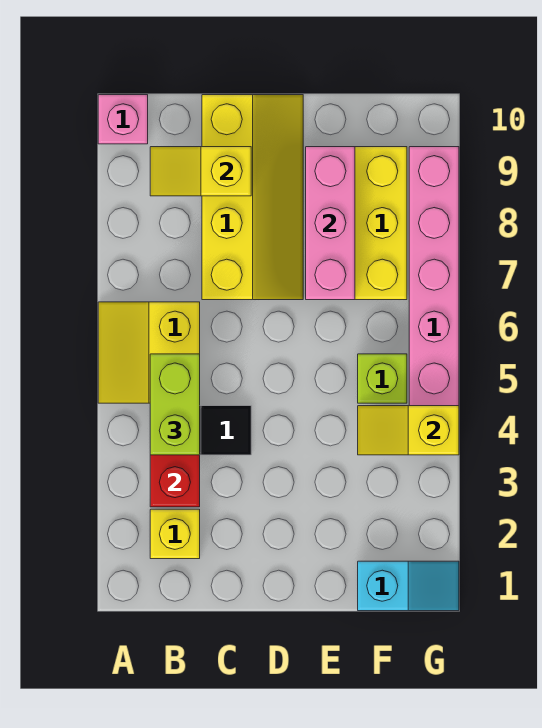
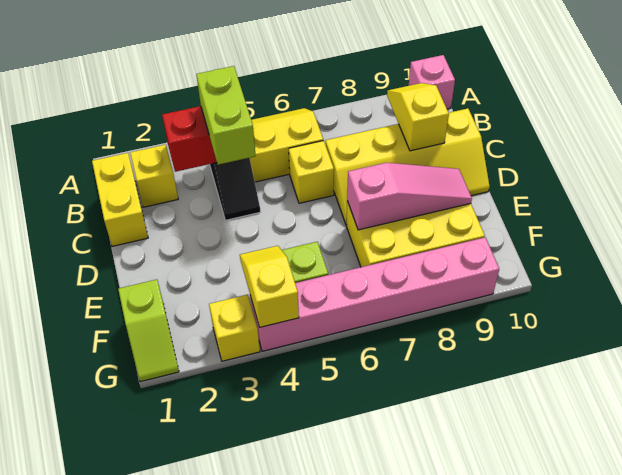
none -> yellow brick B1:C1 level 1
lime brick B4:B5 level 3 -> lime brick B4:C4 level 3
none -> yellow brick C6 level 1
pink brick E7:E9 level 2 -> pink slope E7:E9 level 2 top 7
cyan slope F1:G1 level 1 top F -> lime slope F1:G1 level 1 top F
none -> yellow brick G3 level 1

